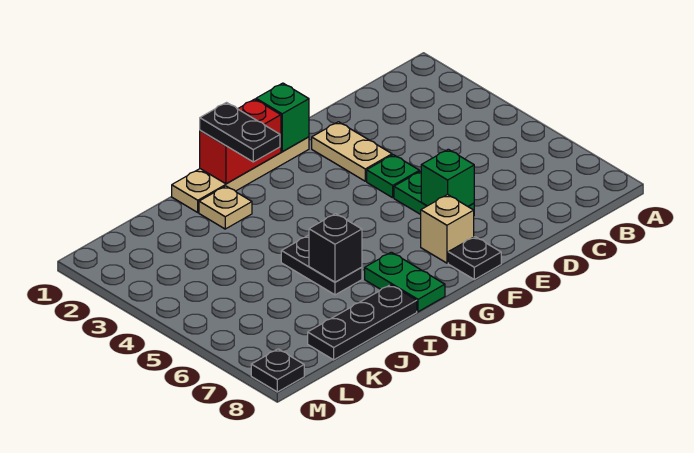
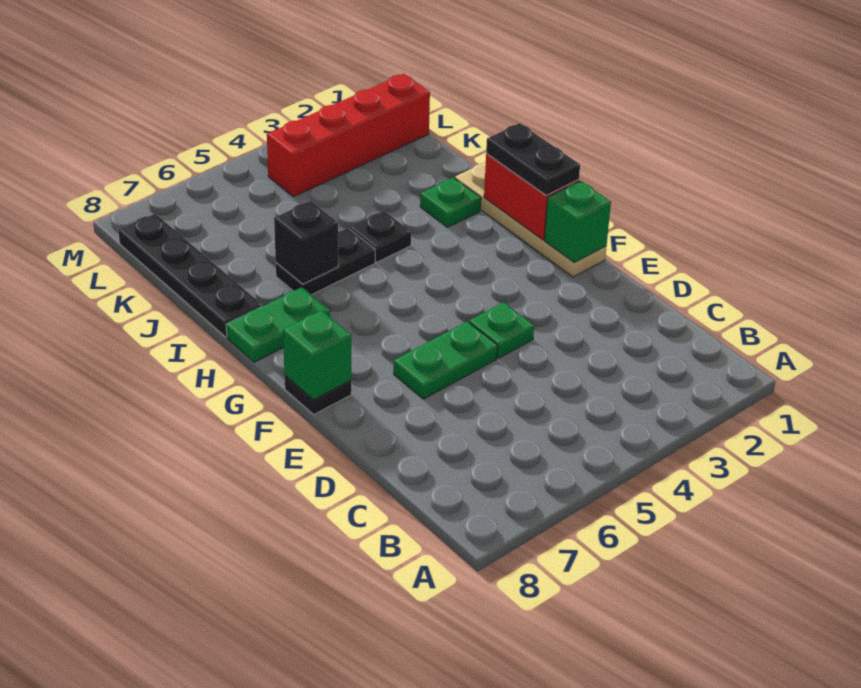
tan plate E2:E3 level 1 -> none
green brick E6 level 2 -> green brick F8 level 2
tan brick F7 level 1 -> none
black plate H1:H2 level 3 -> black plate G1:H1 level 3
tan plate I2 level 1 -> green plate I2 level 1
black plate I8:K8 level 1 -> black plate I8:L8 level 1
none -> red brick L1:L4 level 1
black plate M8 level 1 -> black plate I4 level 1

